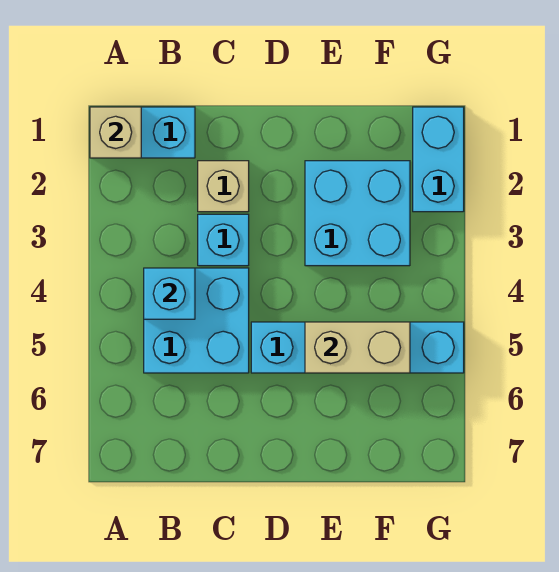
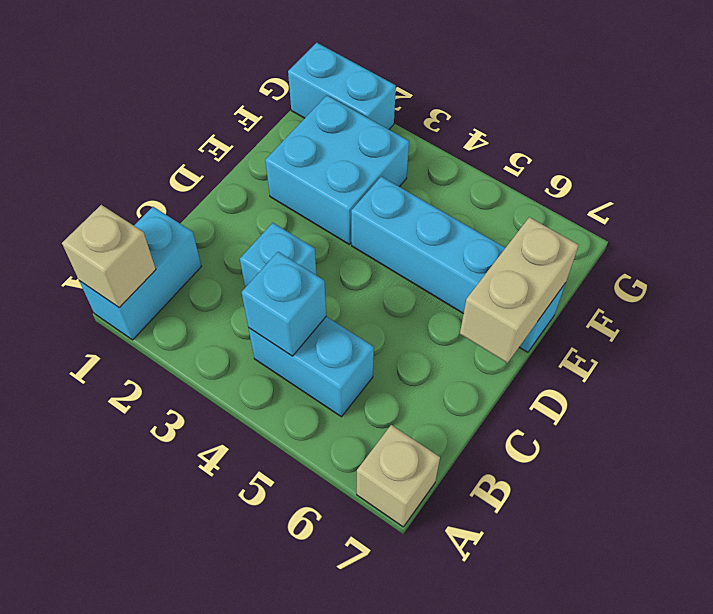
cyan brick B4:C5 level 1 -> cyan brick B4:B5 level 1
tan brick C2 level 1 -> tan brick A7 level 1
cyan brick D5:G5 level 1 -> cyan brick E4:E7 level 1
tan brick E5:F5 level 2 -> tan brick D7:E7 level 2

